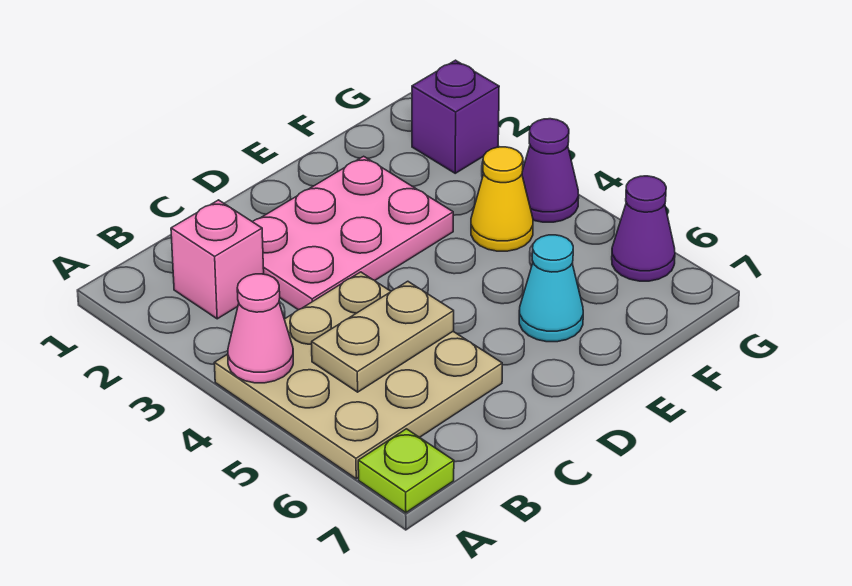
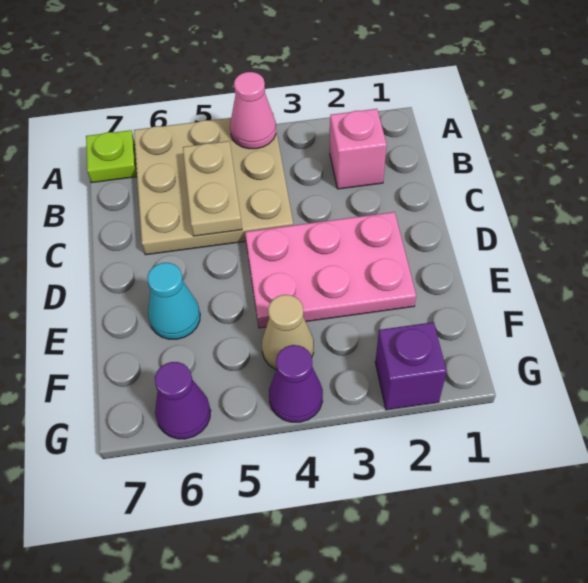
pink plate C2:E3 level 1 -> pink plate D2:E4 level 1
yellow cone F4 level 1 -> tan cone F4 level 1

